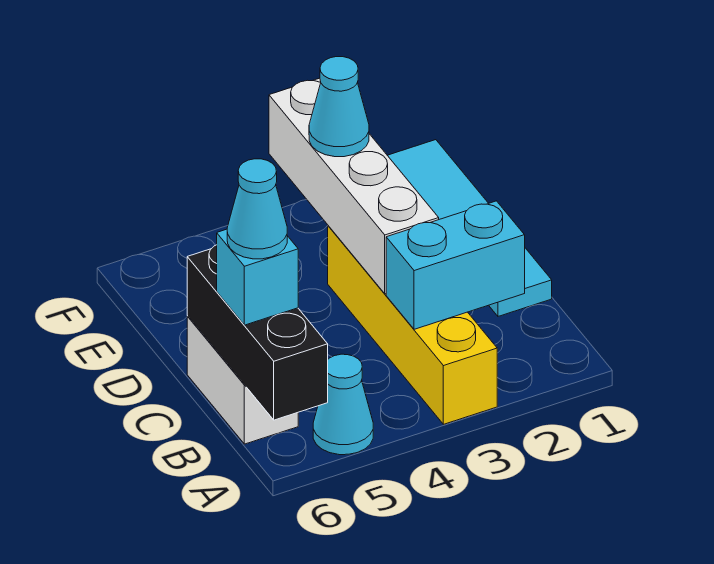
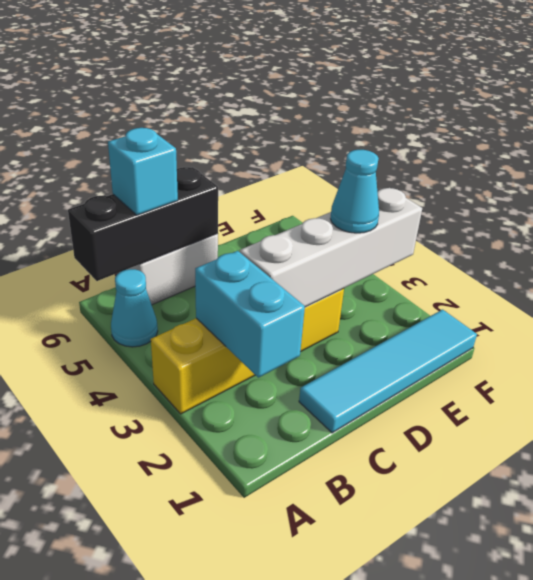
cyan cone B6 level 4 -> none

